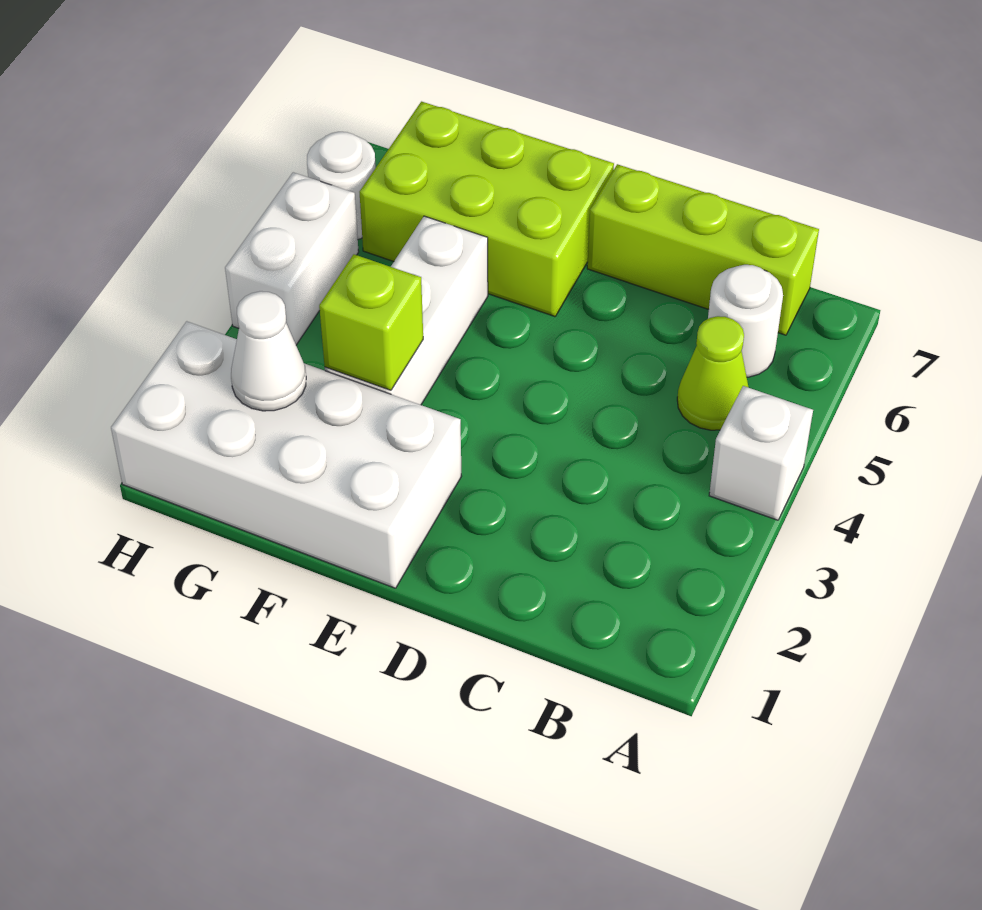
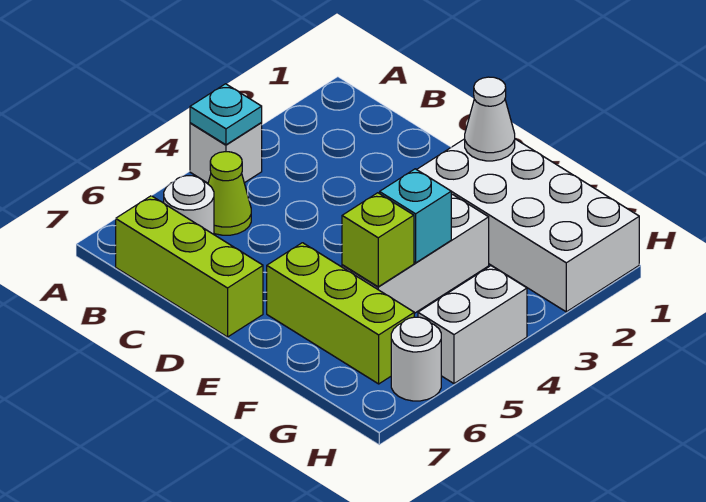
none -> cyan plate A4 level 2
lime brick E6:G7 level 1 -> lime brick E6:G6 level 1
lime brick F3 level 2 -> lime brick F5 level 2
none -> cyan brick F4 level 2
white cone G2 level 2 -> white cone E1 level 2

